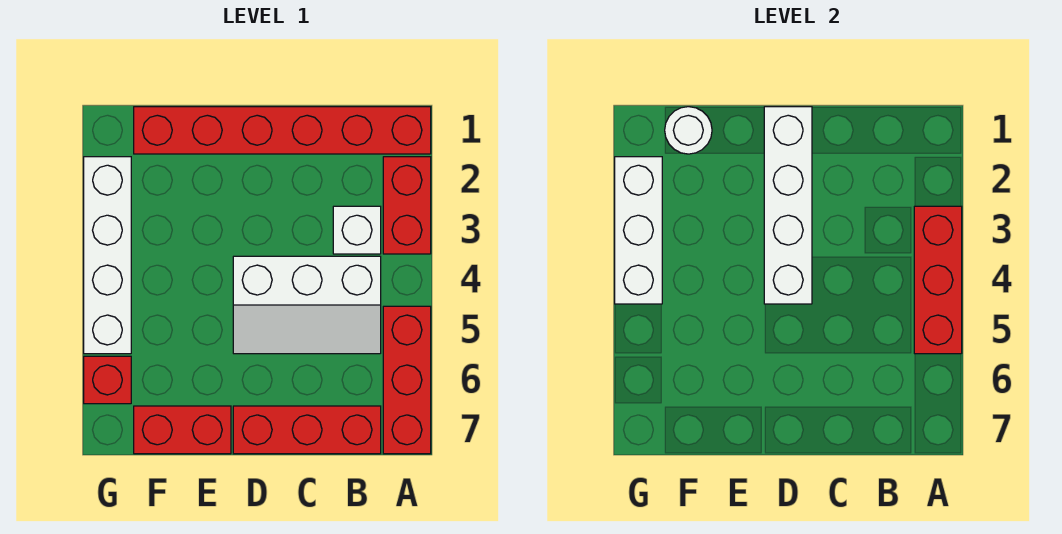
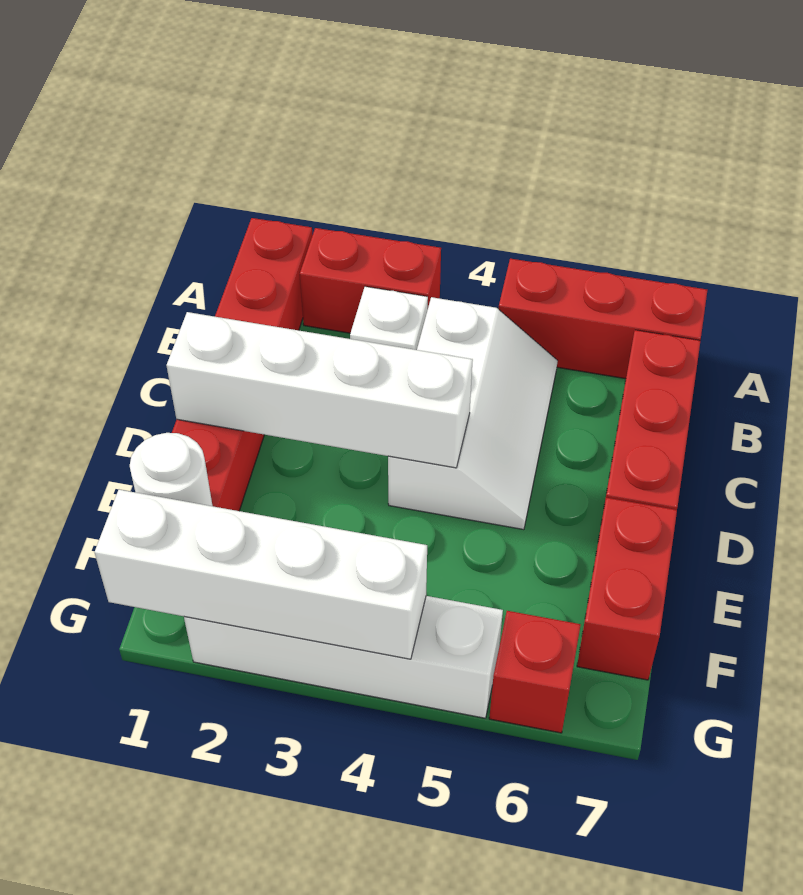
red brick A3:A5 level 2 -> none
white brick G2:G4 level 2 -> white brick G1:G4 level 2

